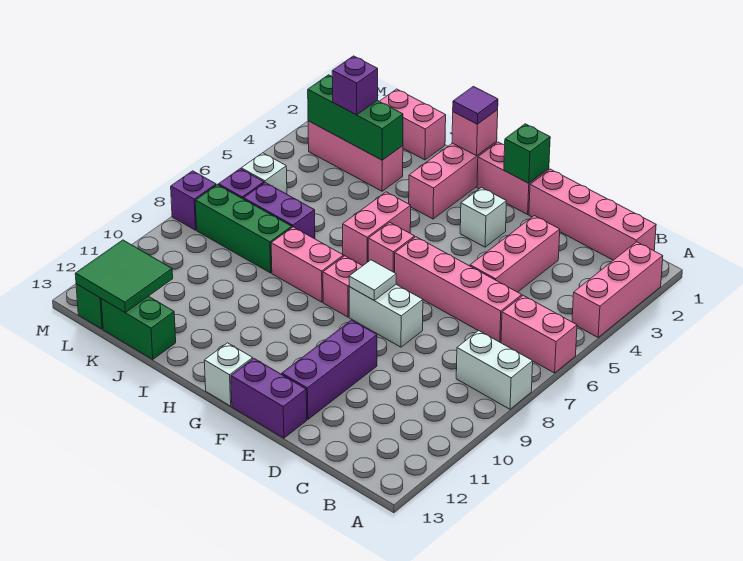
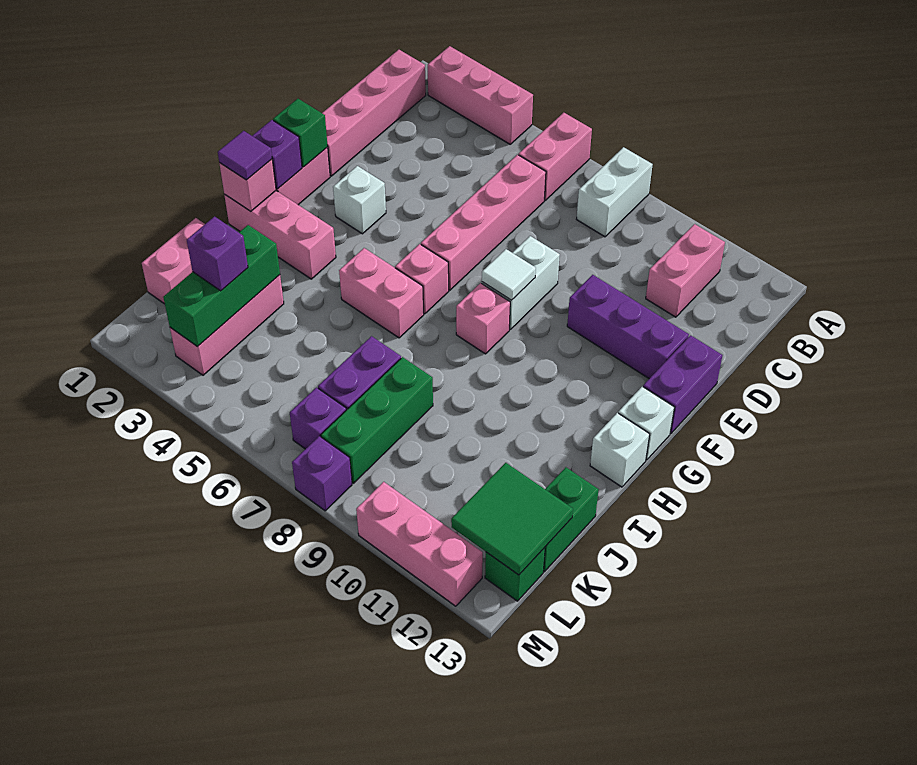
pink brick D3:D5 level 1 -> pink brick M10:M12 level 1
none -> purple brick G1 level 2
pink brick H8:I8 level 1 -> pink brick B11:C11 level 1
white brick L6 level 1 -> white brick H13 level 1

